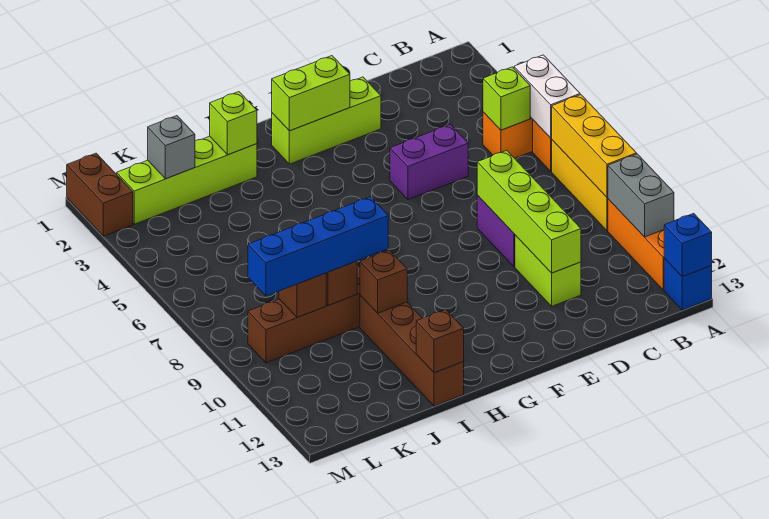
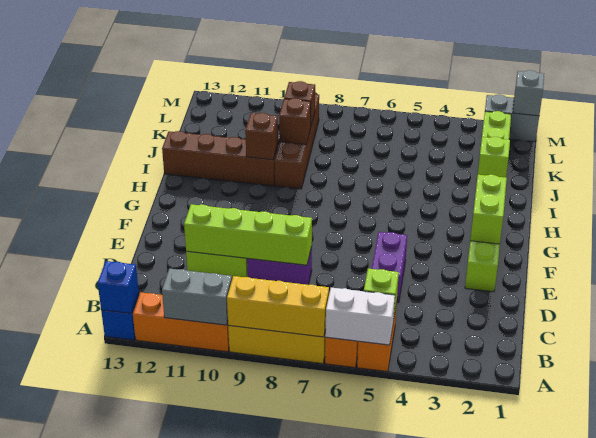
blue brick I9:L9 level 3 -> none
brown brick I13 level 2 -> none
grey brick K2 level 2 -> grey brick M1 level 2
brown brick M1:M2 level 1 -> grey brick M1:M2 level 1

